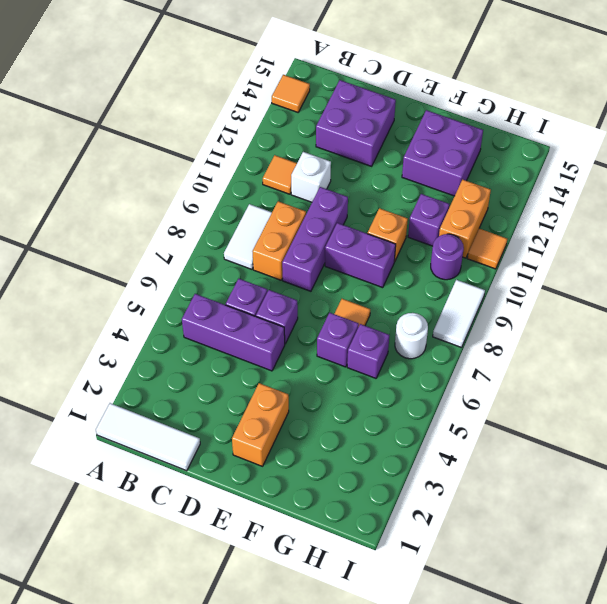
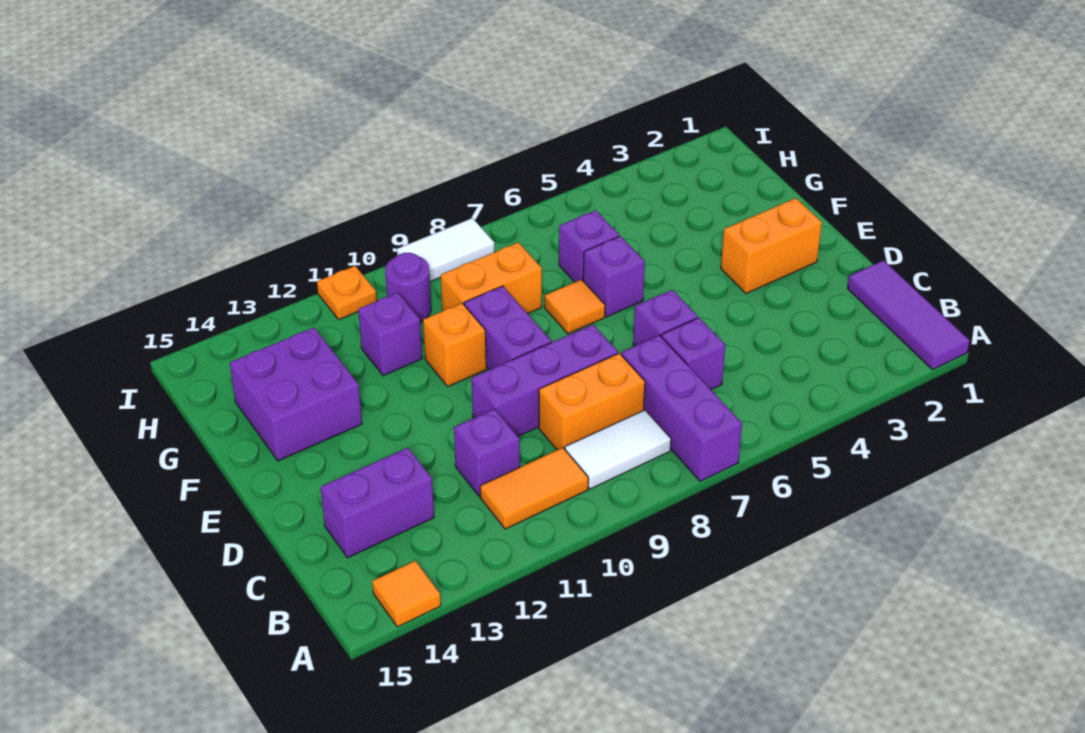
white tile A1:C1 level 1 -> purple tile A1:C1 level 1
purple brick B5:D5 level 1 -> purple brick A7:C7 level 1
orange tile B11 level 1 -> orange tile B10:B11 level 1
white brick C11 level 1 -> purple brick C11 level 1
purple brick C13:D14 level 1 -> purple brick C13:C14 level 1
white round brick H7 level 1 -> none
orange brick H11:H12 level 1 -> orange brick G8:G9 level 1
orange tile I11 level 1 -> orange plate I11 level 1

